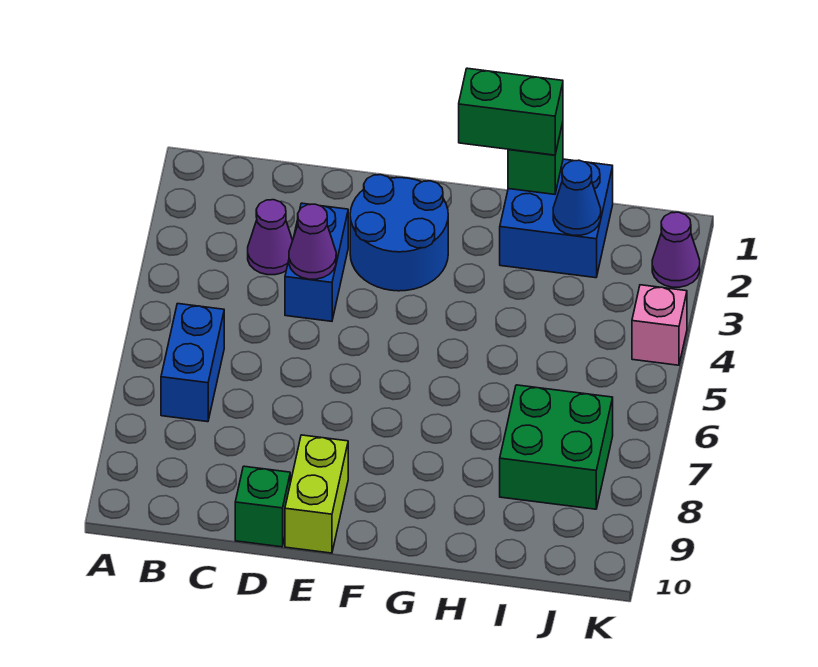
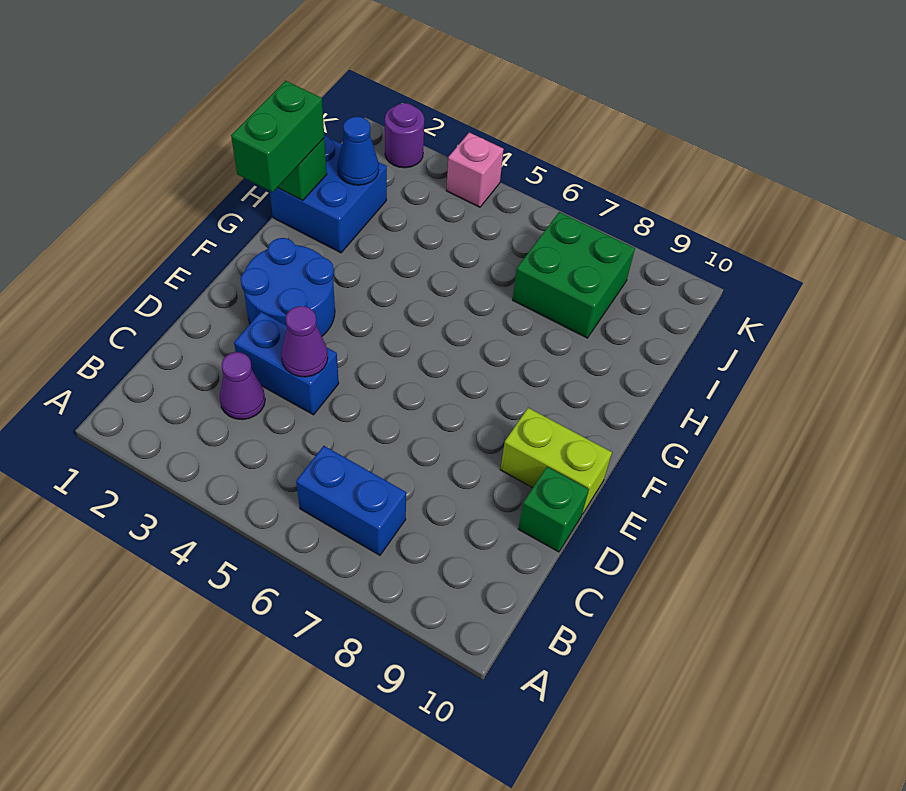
purple cone K2 level 1 -> purple round brick K2 level 1

